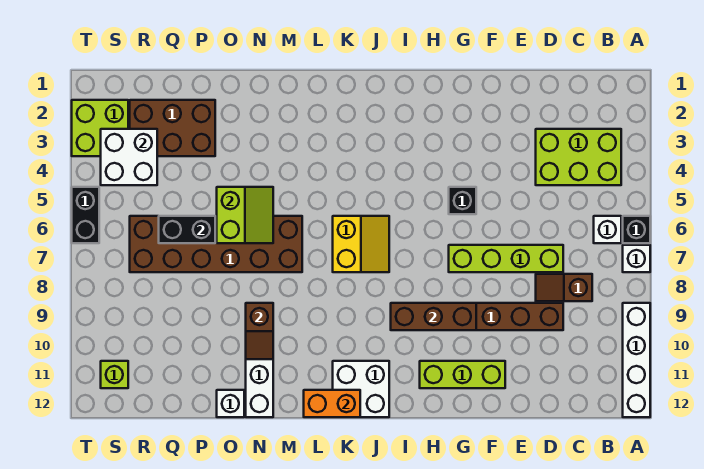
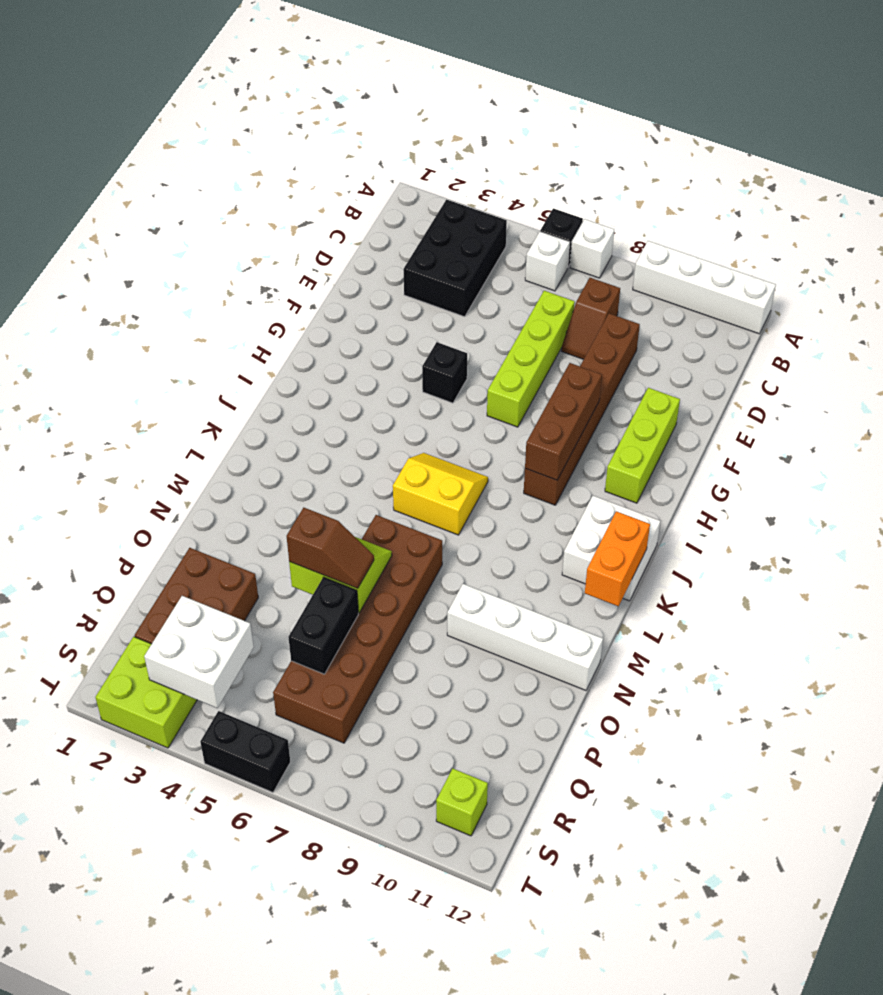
lime brick B3:D4 level 1 -> black brick B3:D4 level 1
brown slope N9:N10 level 2 top 9 -> brown slope O5:O6 level 3 top 5
white brick O12 level 1 -> none

